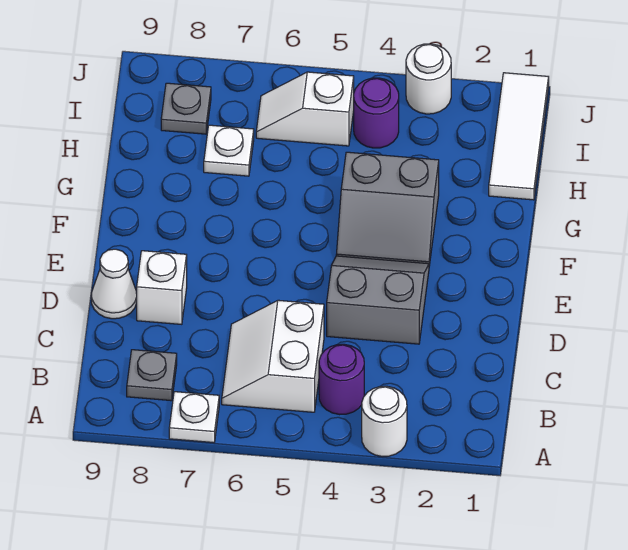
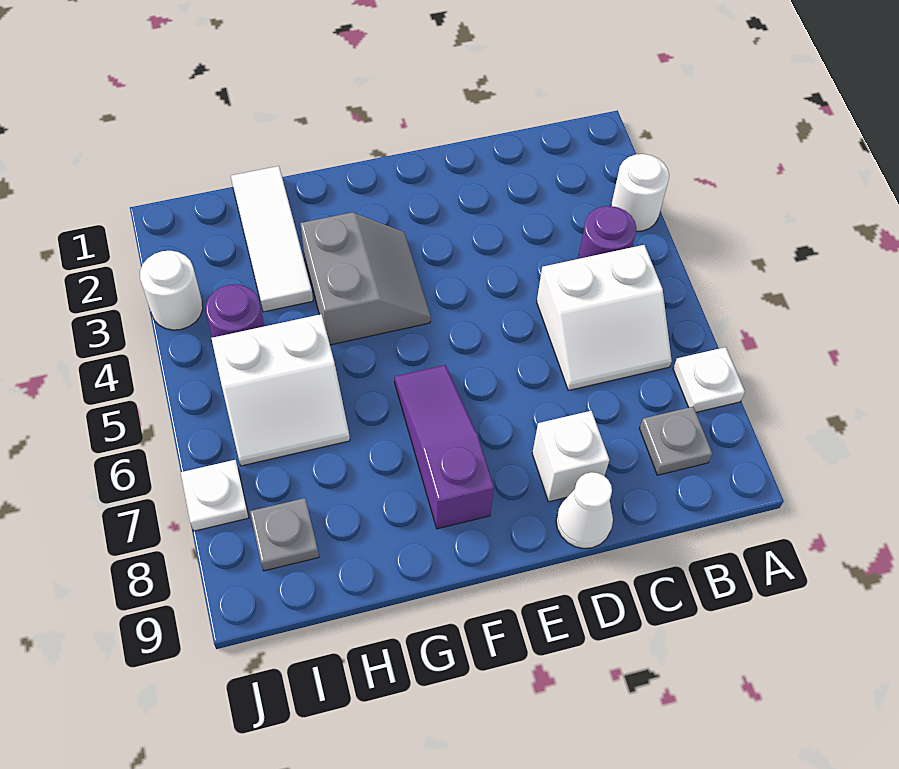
grey slope D3:E4 level 1 top D -> none
none -> purple slope F6:F8 level 1 top 8
white tile H1:J1 level 1 -> white tile H1:H3 level 1
white plate H7 level 1 -> white plate J7 level 1
white slope I5:I6 level 1 top 5 -> white slope H5:I6 level 1 top 5

